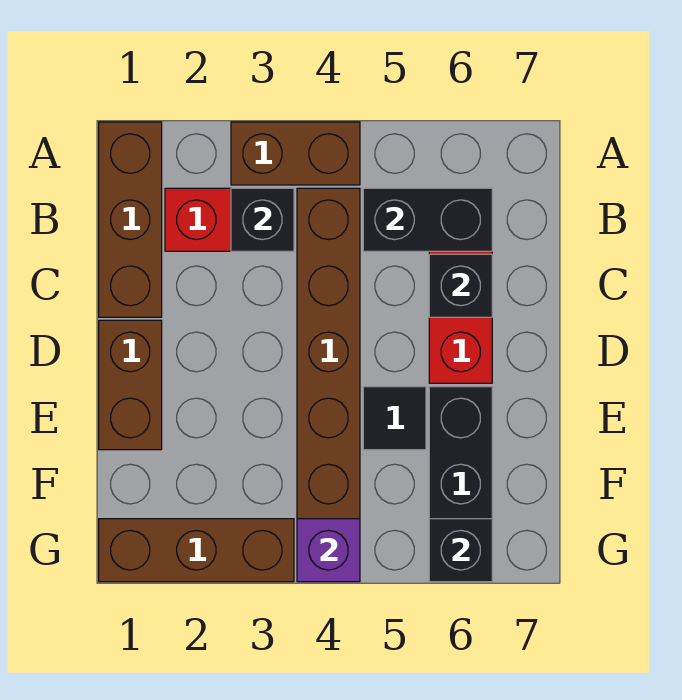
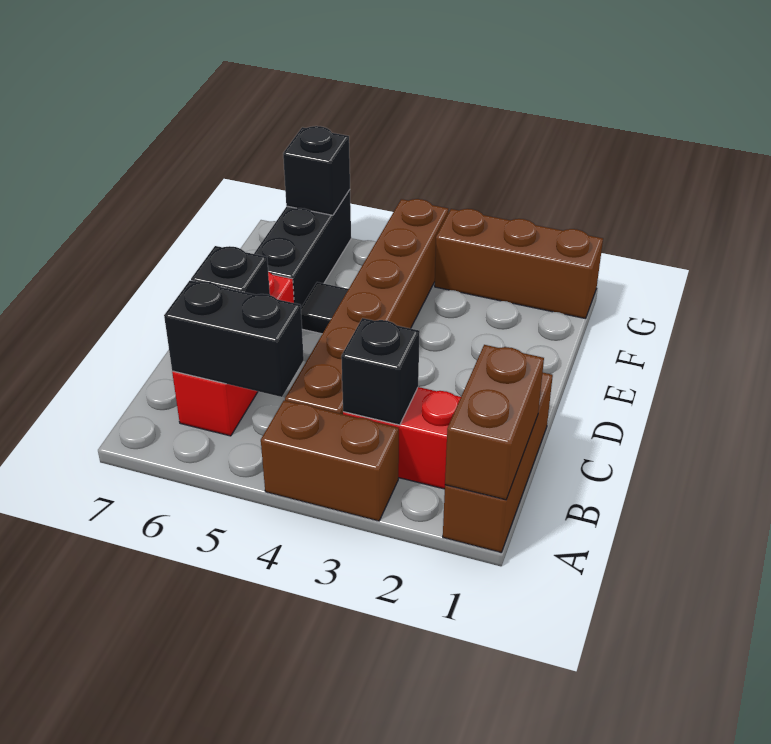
brown brick D1:E1 level 1 -> brown brick A1:B1 level 2
purple brick G4 level 2 -> none

